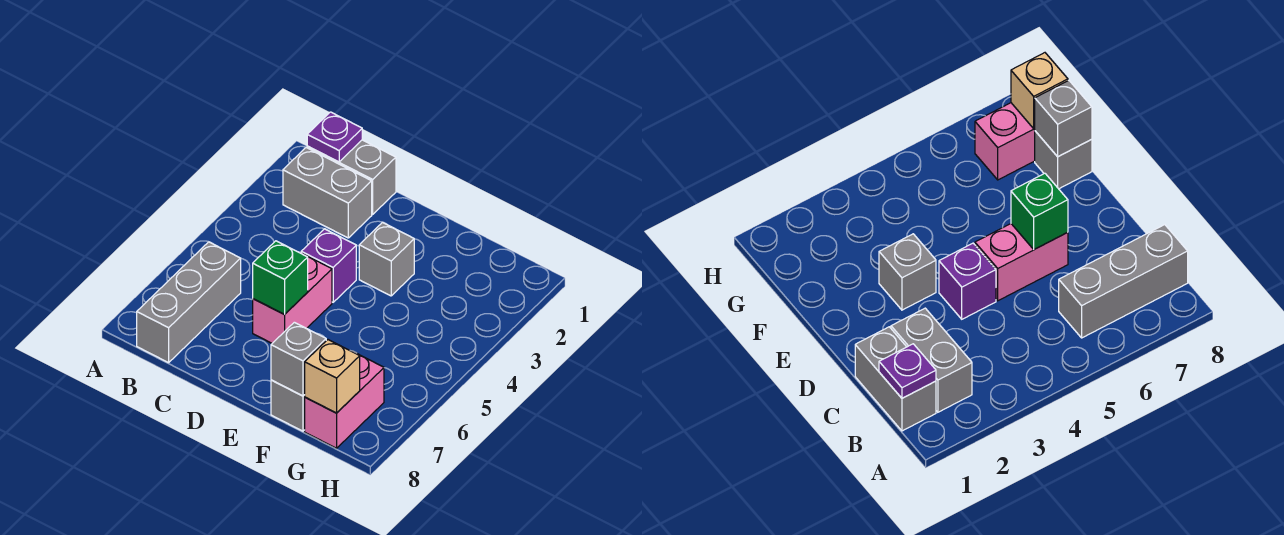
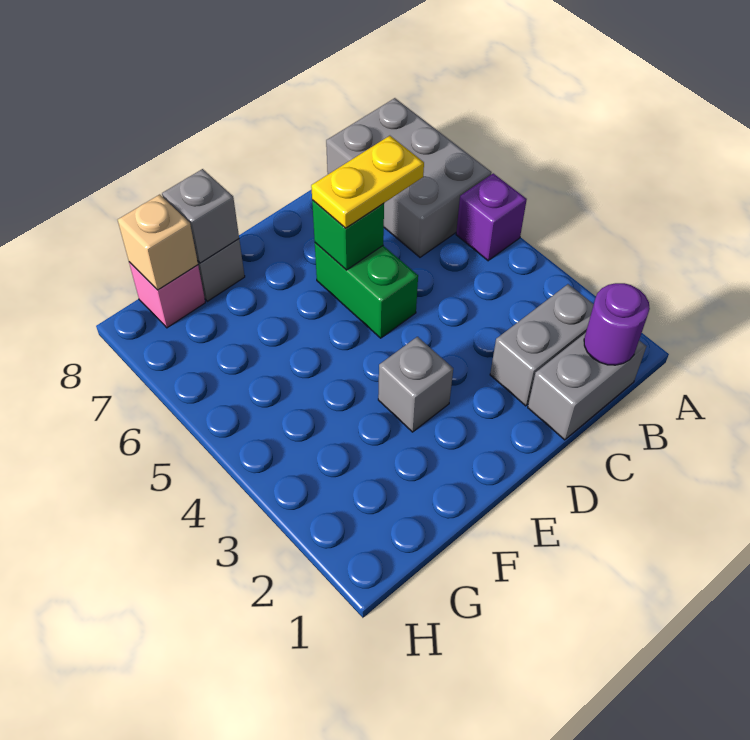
purple plate B1 level 2 -> purple round brick B1 level 2
grey brick B6:B8 level 1 -> grey brick A6:B8 level 1
none -> yellow plate C6:D6 level 3
purple brick D4 level 1 -> purple brick A5 level 1
pink brick D5:D6 level 1 -> green brick D5:D6 level 1
pink brick G7:G8 level 1 -> pink brick G8 level 1

